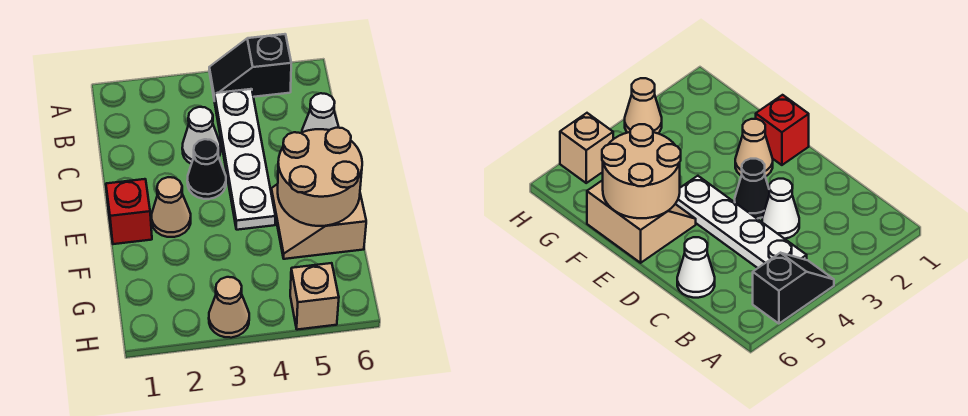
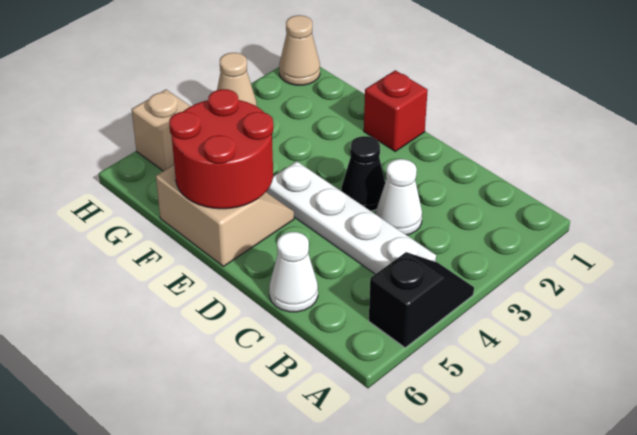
tan cone E2 level 1 -> tan cone H1 level 1
tan round brick E5:F6 level 2 -> red round brick E5:F6 level 2

